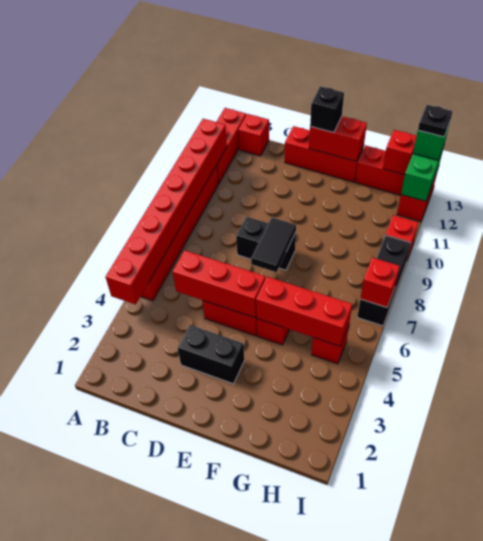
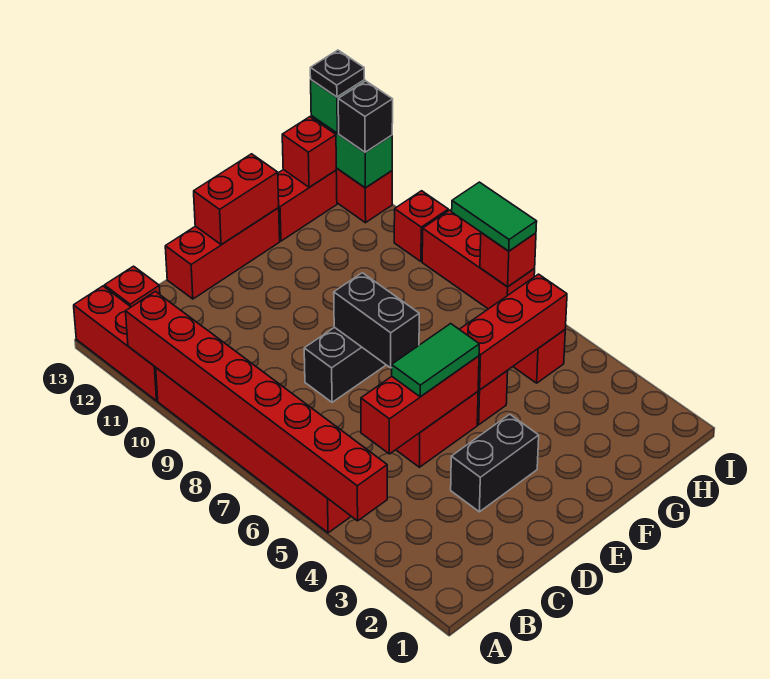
none -> green tile D5:E5 level 3
black tile E7:E8 level 2 -> black brick E7:E8 level 2
black brick E13 level 3 -> black brick I12 level 3
black brick I7:I9 level 1 -> red brick I7:I9 level 1
none -> green tile I7:I8 level 3

